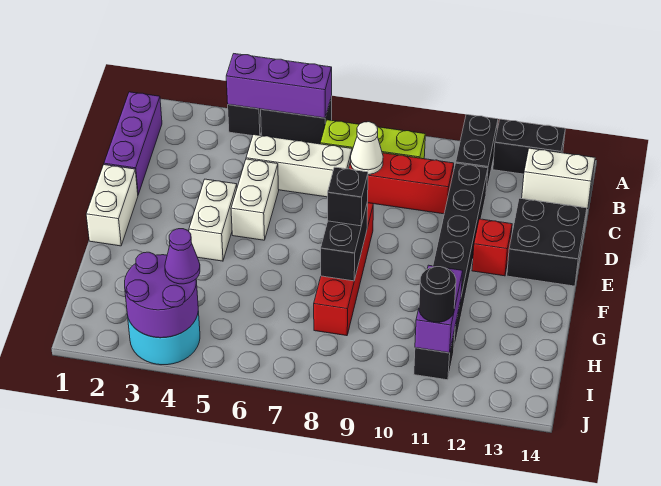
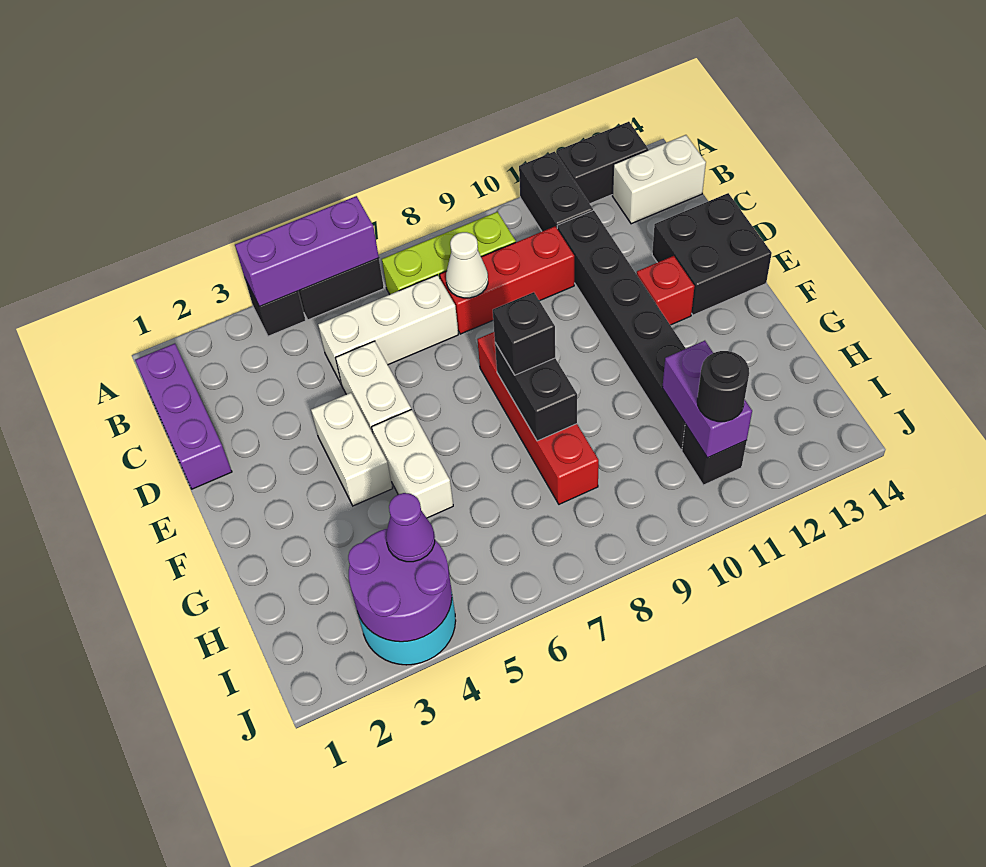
white brick E1:F1 level 1 -> white brick F5:G5 level 1

